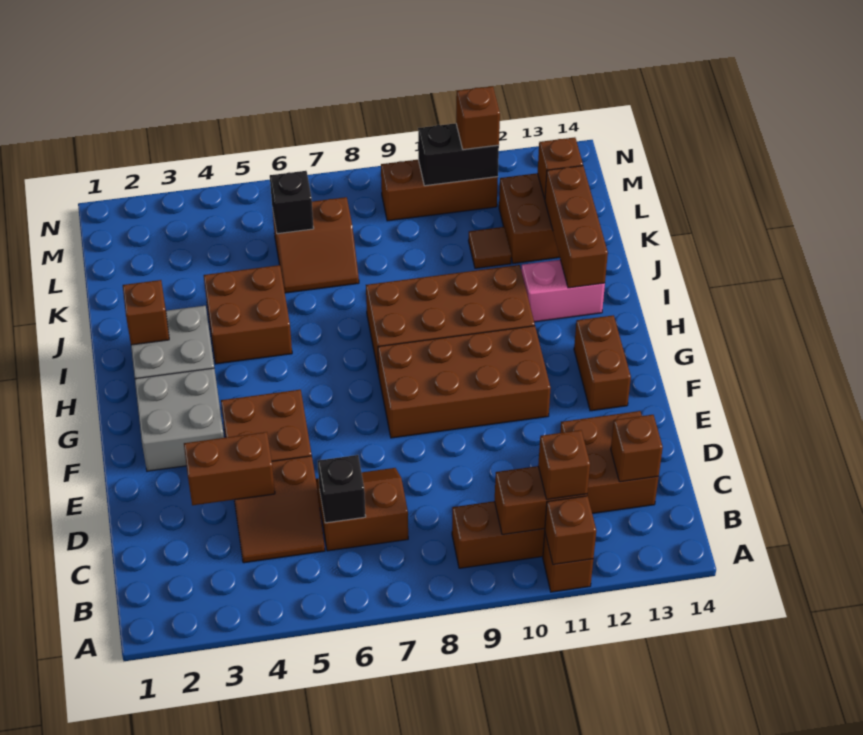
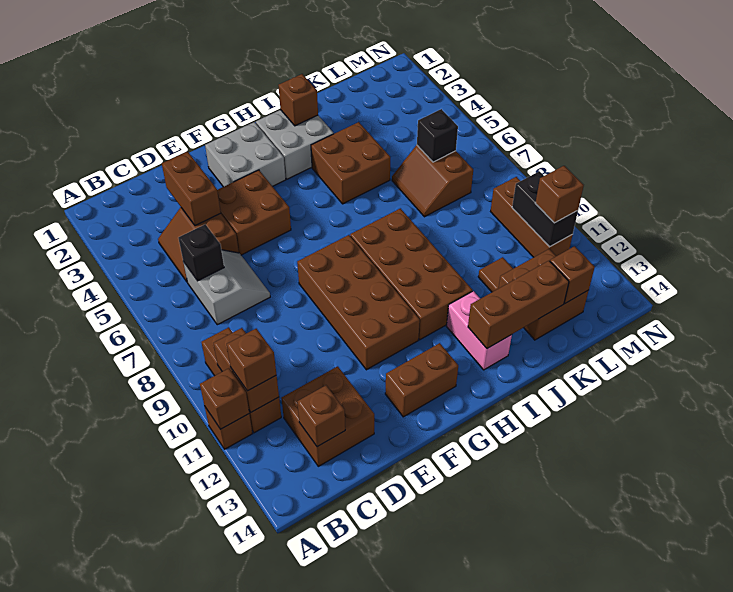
brown slope C6:D7 level 1 top C -> grey slope C6:D7 level 1 top C

